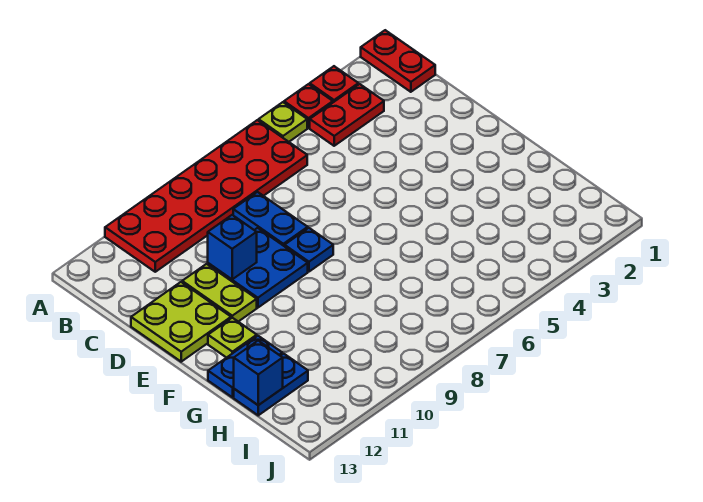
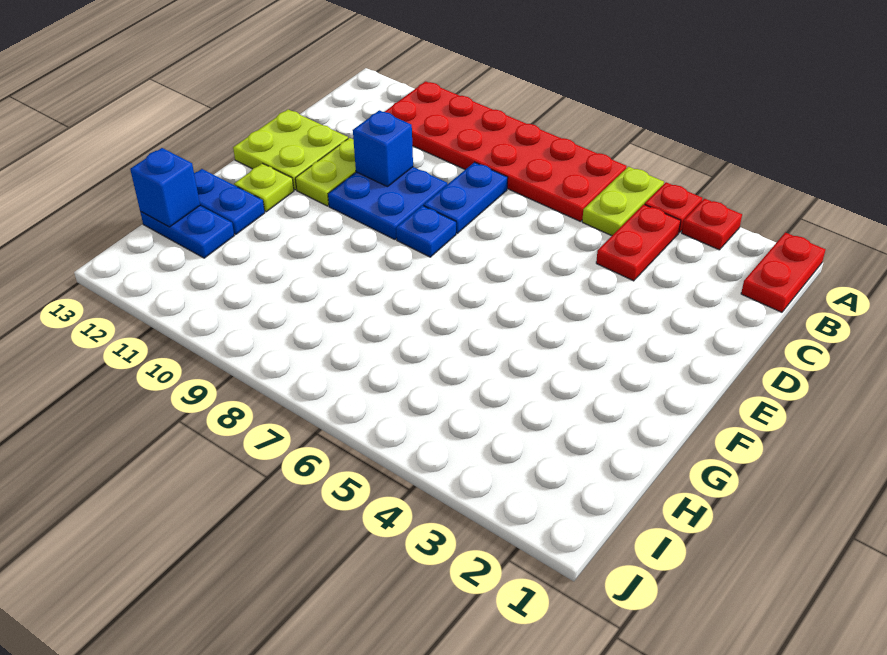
lime plate A5 level 1 -> lime plate A5:B5 level 1
red plate B3:B4 level 1 -> red plate B4:C4 level 1

